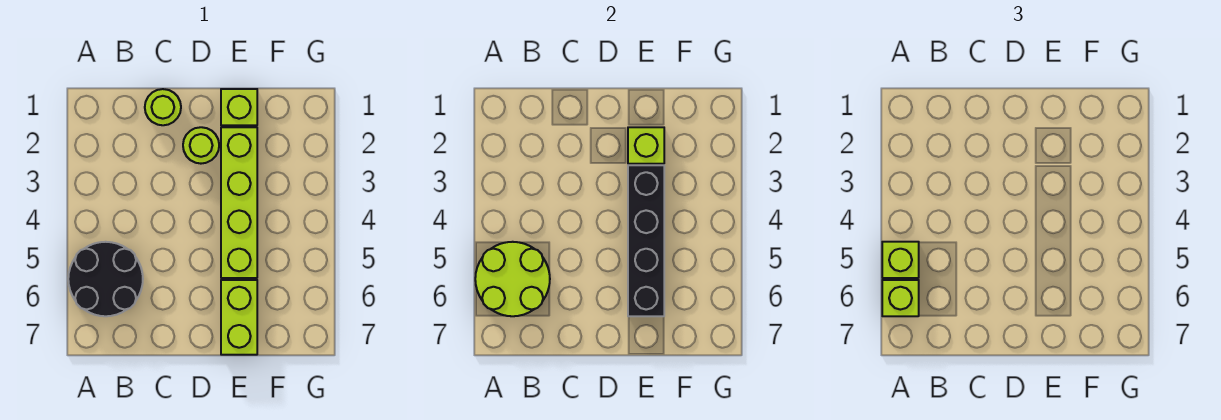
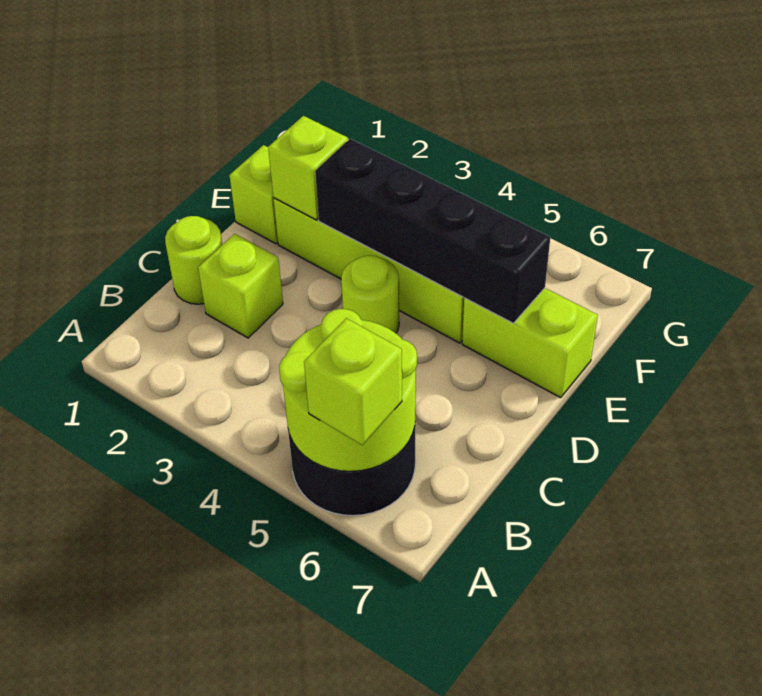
lime brick A5 level 3 -> lime brick C2 level 1
lime round brick D2 level 1 -> lime round brick D4 level 1

